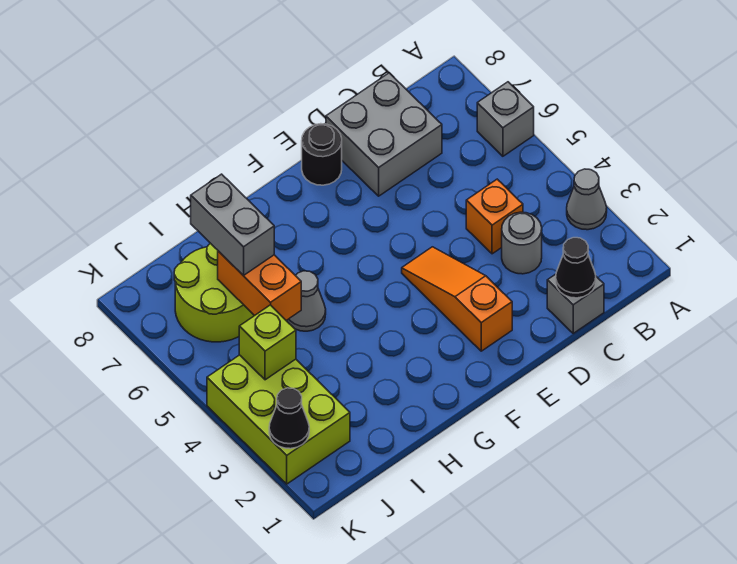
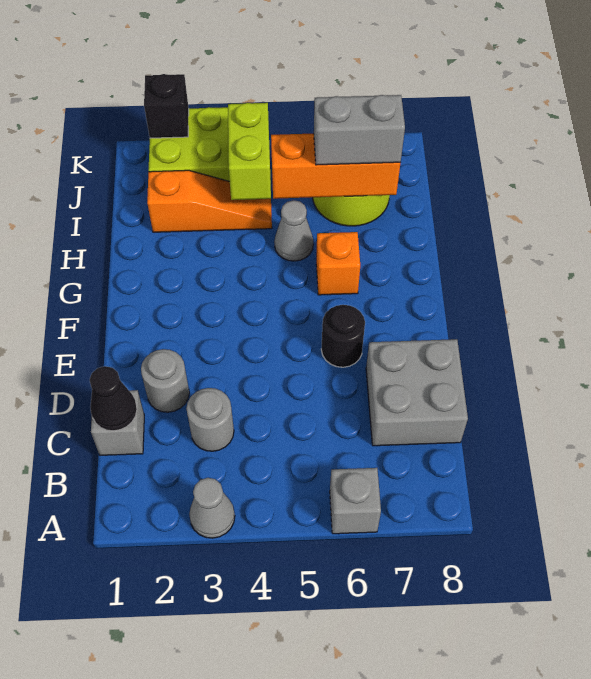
orange brick C4 level 1 -> orange brick G6 level 1
none -> grey round brick D2 level 1
orange slope E2:E4 level 1 top 2 -> orange slope I2:I4 level 1 top 2
black round brick E8 level 1 -> black round brick E6 level 1
orange brick I5:I6 level 2 -> orange brick I5:I7 level 2
lime brick J4 level 2 -> lime brick I4:J4 level 2
black cone K2 level 2 -> black brick K2 level 2

